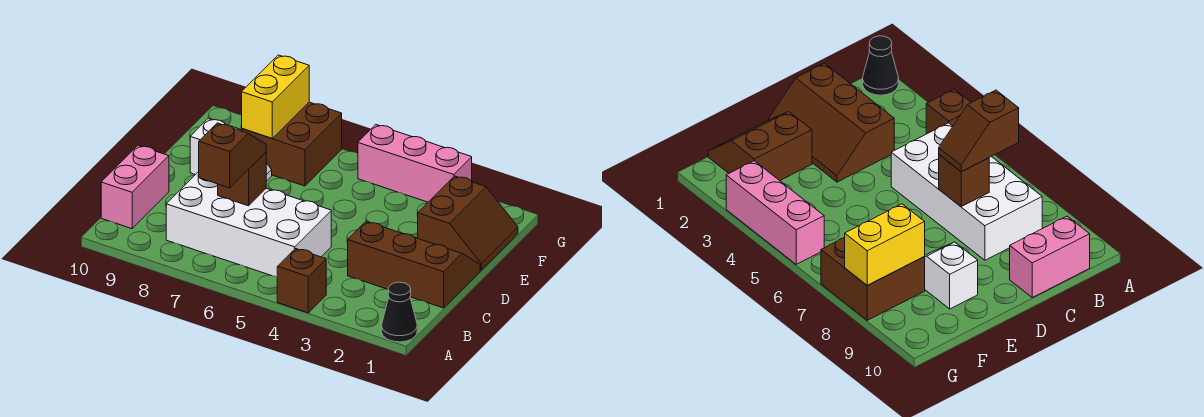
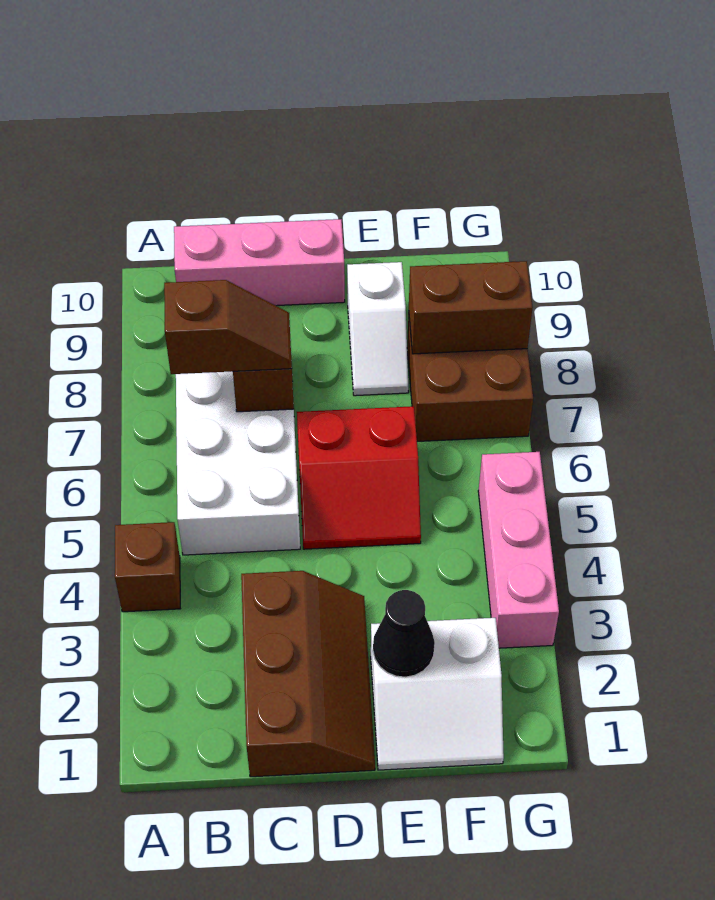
black cone A1 level 1 -> black cone E2 level 2
pink brick B10:C10 level 1 -> pink brick B10:D10 level 1
none -> red slope D5:E6 level 1 top 6
brown slope E1:F2 level 1 top 2 -> white slope E1:F2 level 1 top 2
yellow brick F8:G8 level 2 -> brown brick F8:G8 level 2

